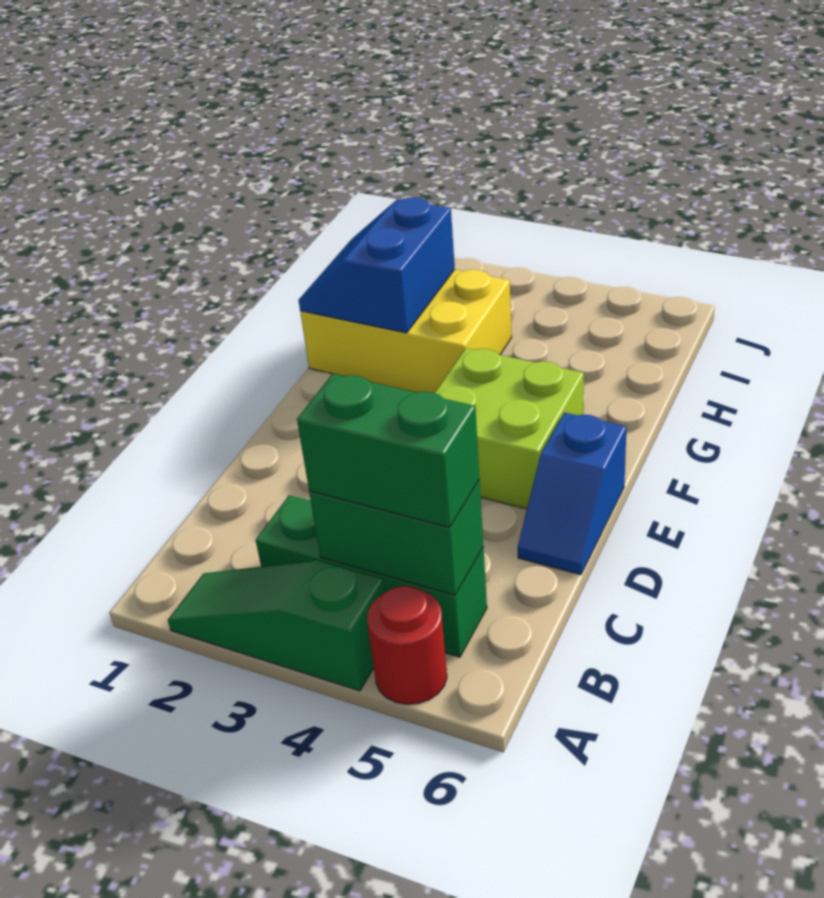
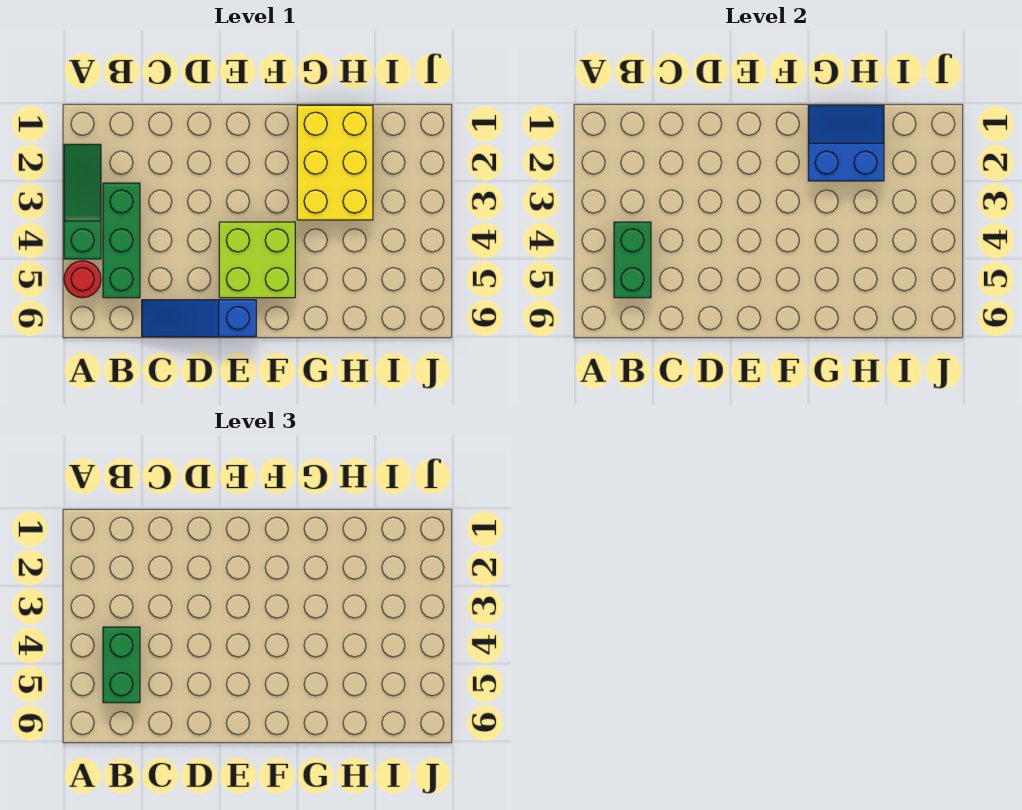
blue slope D6:E6 level 1 top E -> blue slope C6:E6 level 1 top E

